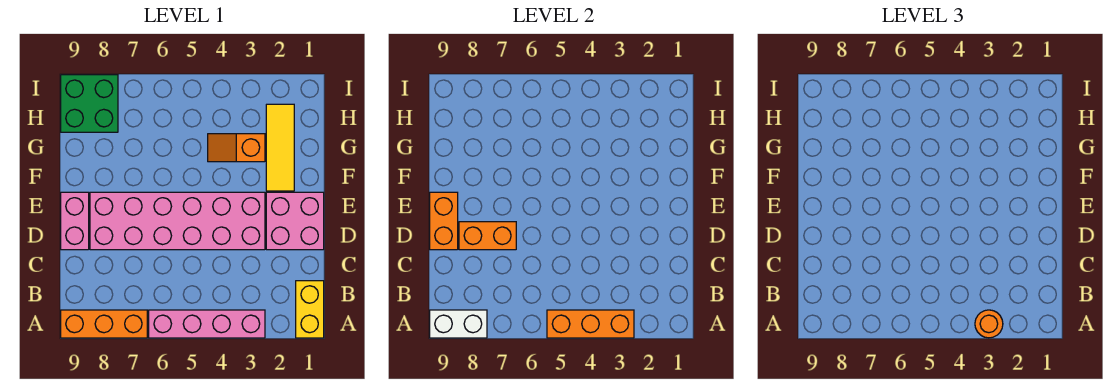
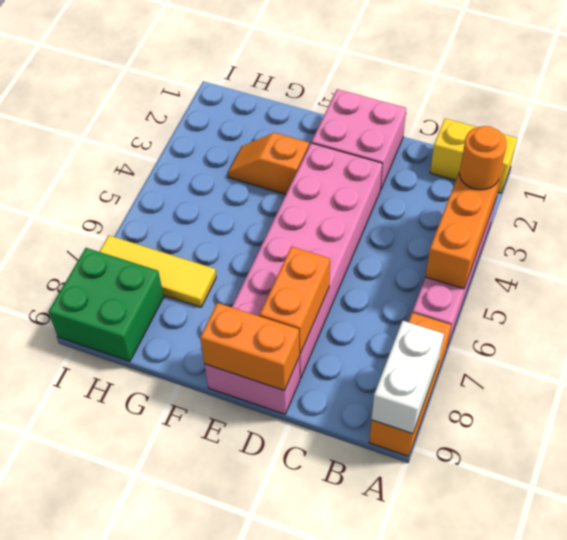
yellow tile F2:H2 level 1 -> yellow tile G7:I7 level 1
orange slope G3:G4 level 1 top 3 -> orange slope F3:G3 level 1 top F

